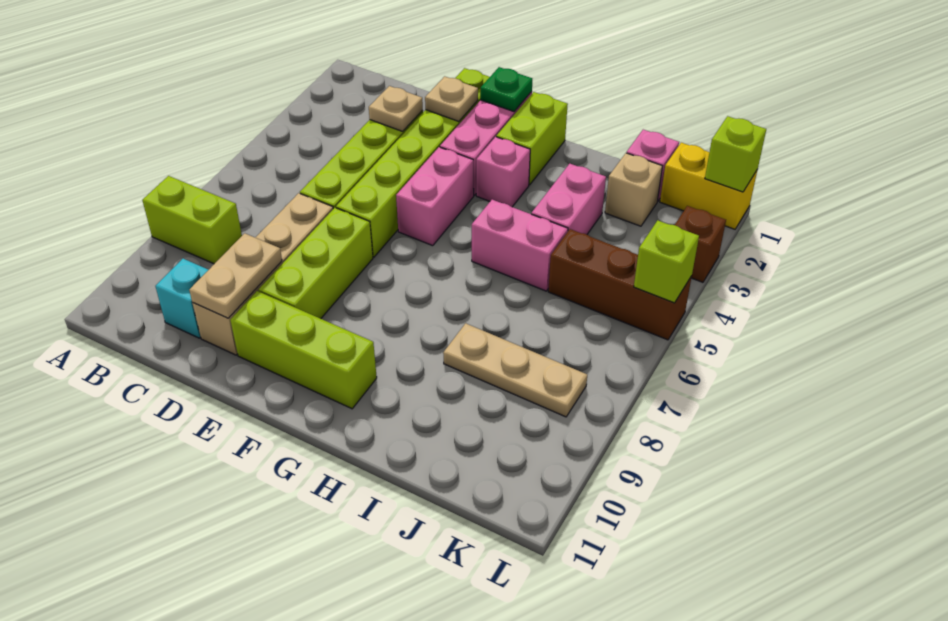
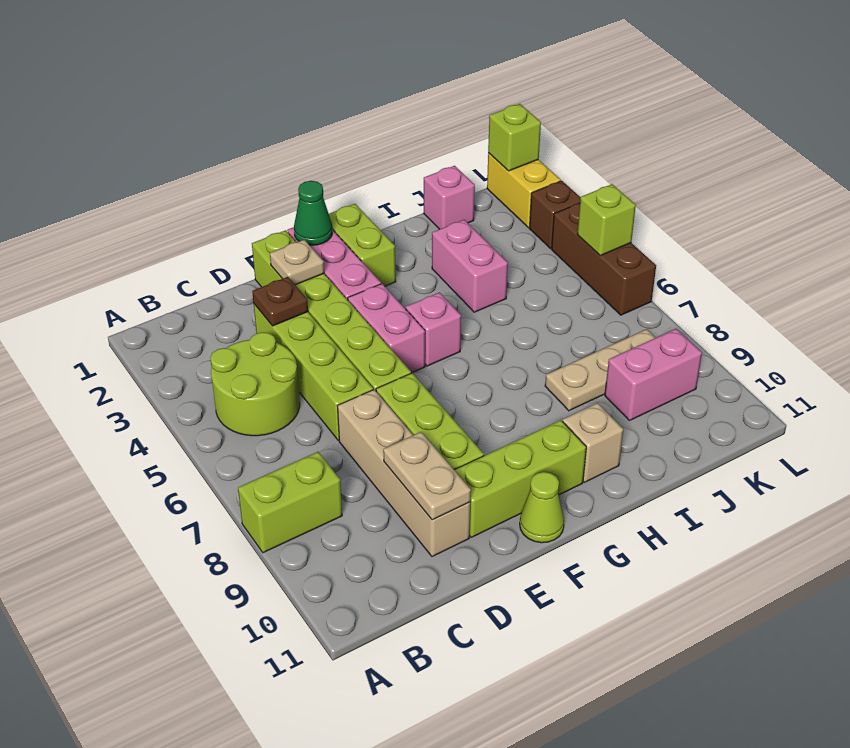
none -> lime round brick B4:C5 level 1
cyan brick C10 level 1 -> none
tan plate D3 level 2 -> brown plate D3 level 2
green plate F1 level 2 -> green cone F1 level 2
none -> lime cone F11 level 1
pink brick G3 level 1 -> pink brick G5 level 1
pink brick H5:I5 level 1 -> pink brick J9:K9 level 1
tan brick J2 level 1 -> tan brick H10 level 1
brown brick J5:L5 level 1 -> brown brick L4:L6 level 1
yellow brick K1:L1 level 1 -> yellow brick L1:L2 level 1

